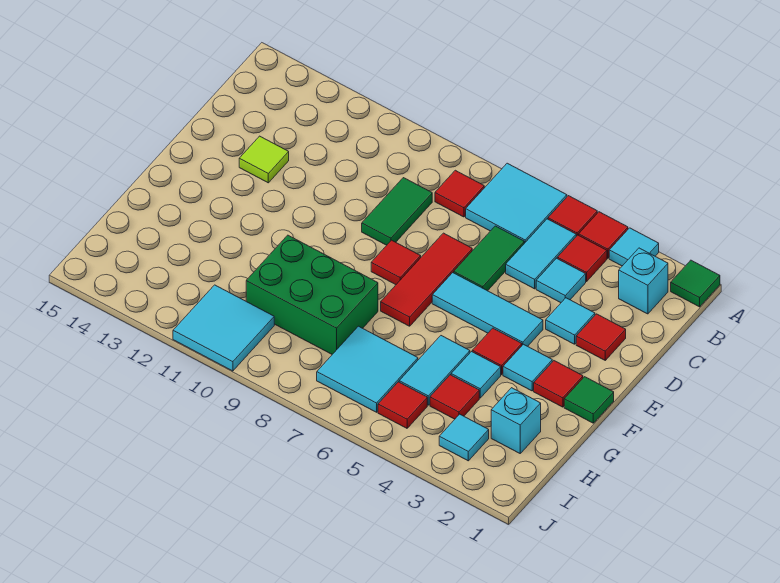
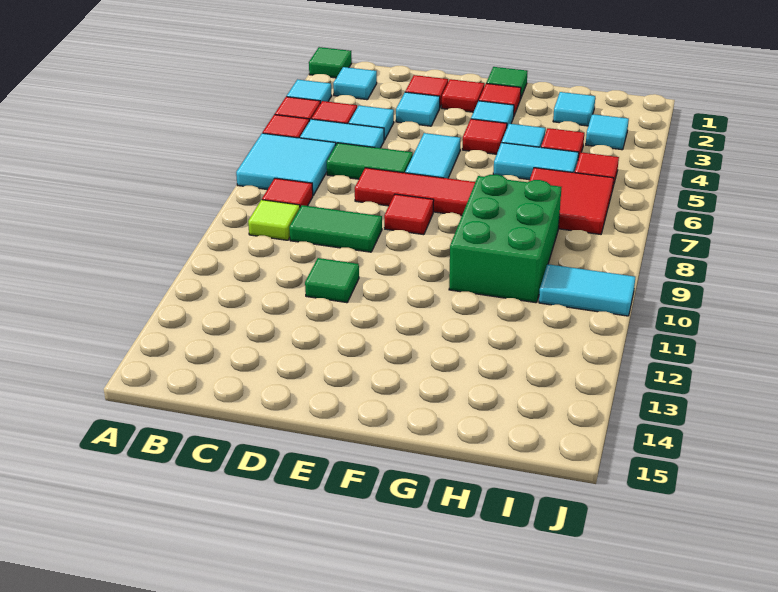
cyan brick B2 level 1 -> cyan tile B2 level 1
none -> green tile D11 level 1
lime tile D13 level 1 -> lime tile B9 level 1
none -> red tile E2 level 1
cyan tile E4:E6 level 1 -> cyan tile E5:E6 level 1
cyan brick H2 level 1 -> cyan tile H2 level 1
cyan tile H6:I7 level 1 -> red tile H6:I7 level 1
cyan tile I10:J11 level 1 -> cyan tile I10:J10 level 1

